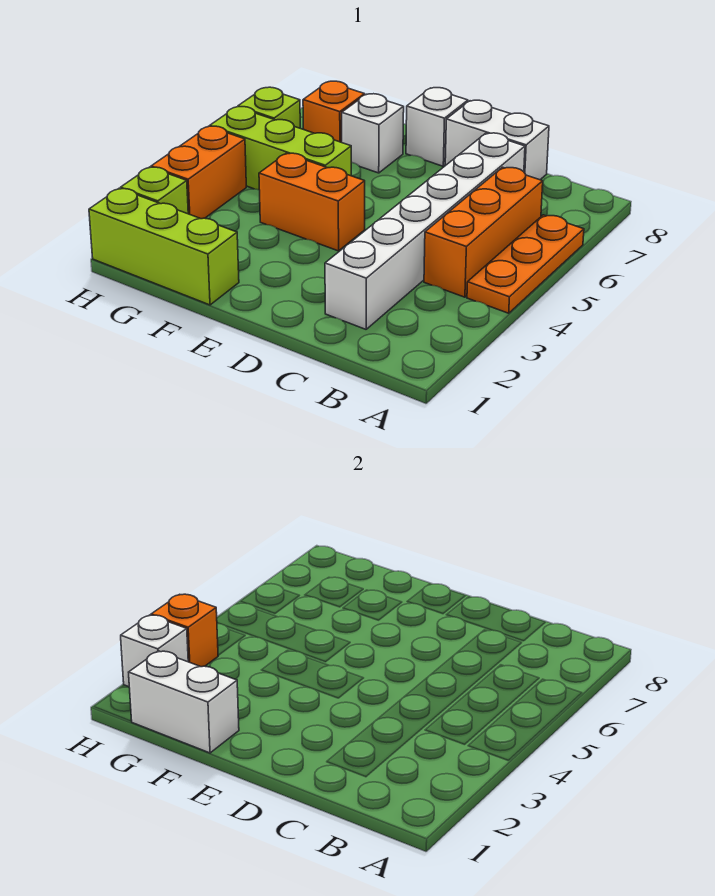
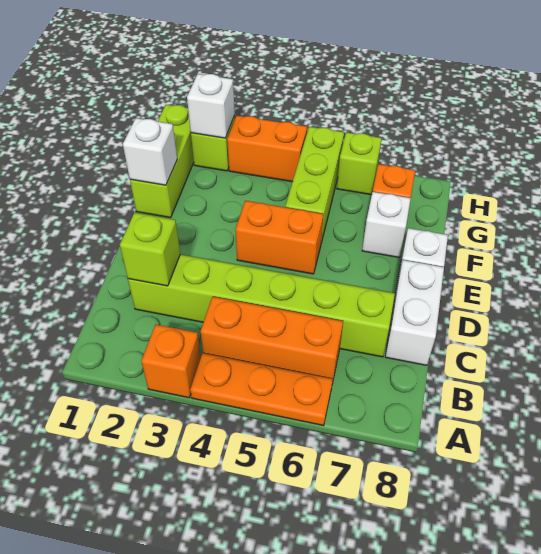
white brick C2:C7 level 1 -> lime brick C2:C7 level 1
none -> lime brick C2 level 2
orange brick E4:F4 level 1 -> orange brick E4:E5 level 1
white brick F1:G1 level 2 -> white brick F1 level 2
orange brick H3 level 2 -> orange brick A3 level 1

